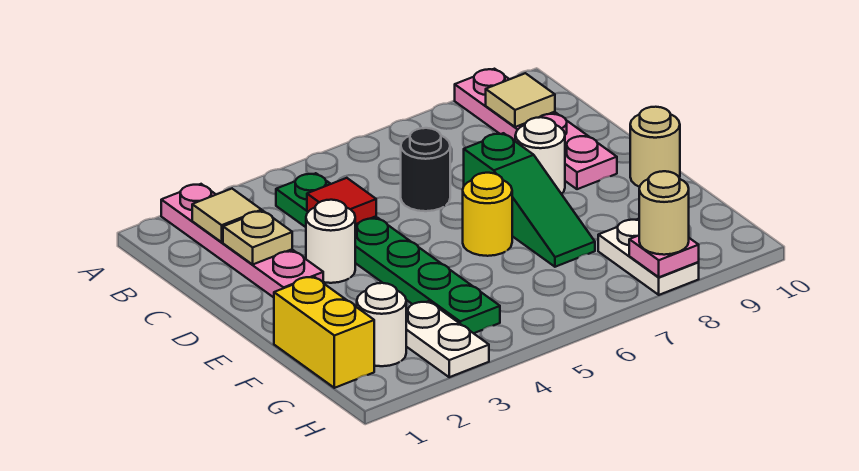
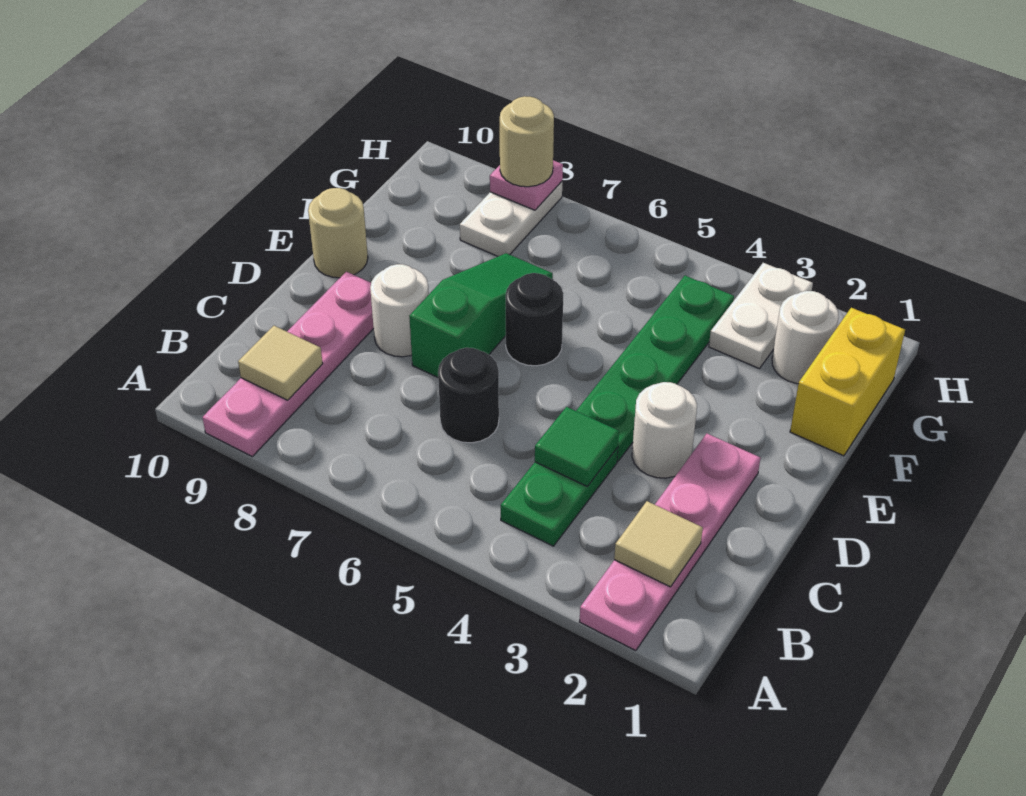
tan plate C2 level 2 -> none
red tile C4 level 2 -> green tile C4 level 2
yellow round brick E6 level 1 -> black round brick E6 level 1

